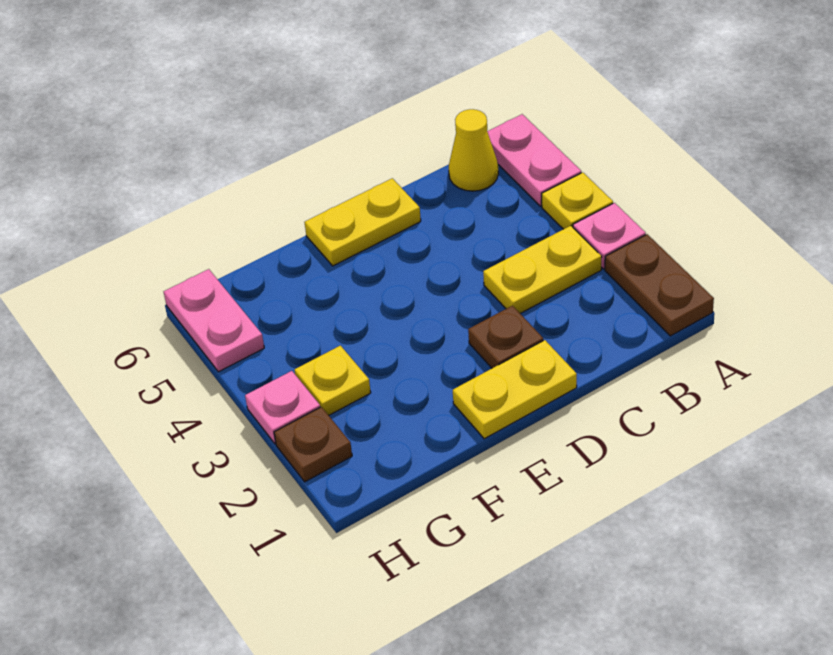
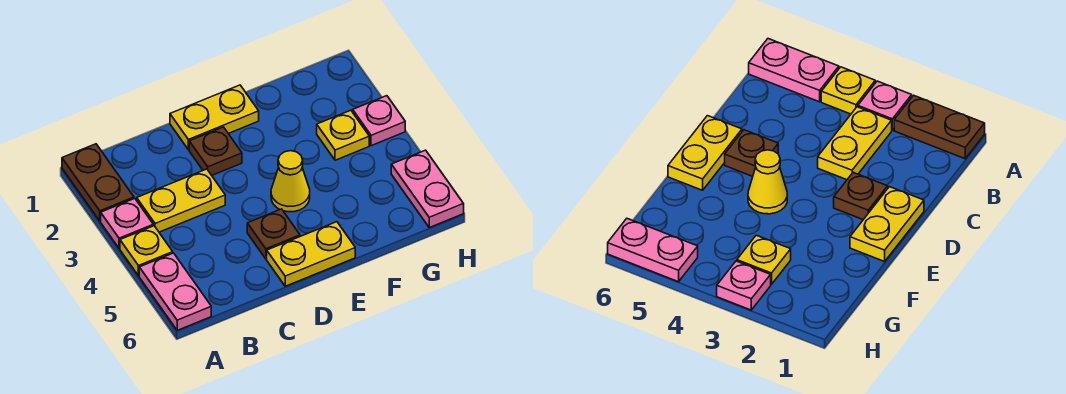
yellow cone B6 level 1 -> yellow cone E4 level 1
brown plate H2 level 1 -> brown plate D5 level 1

